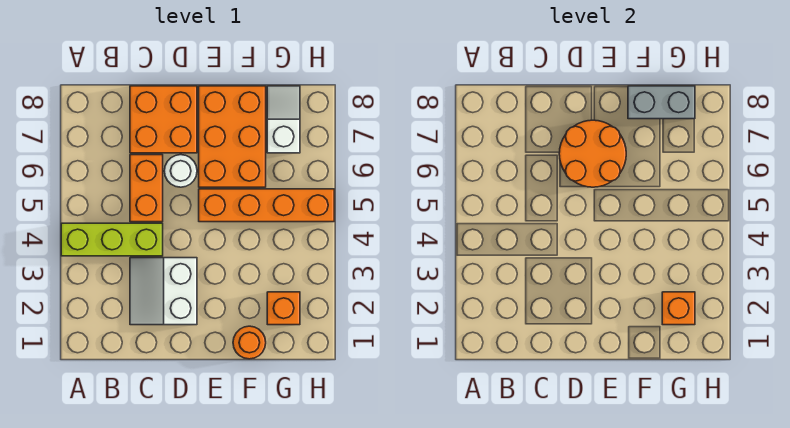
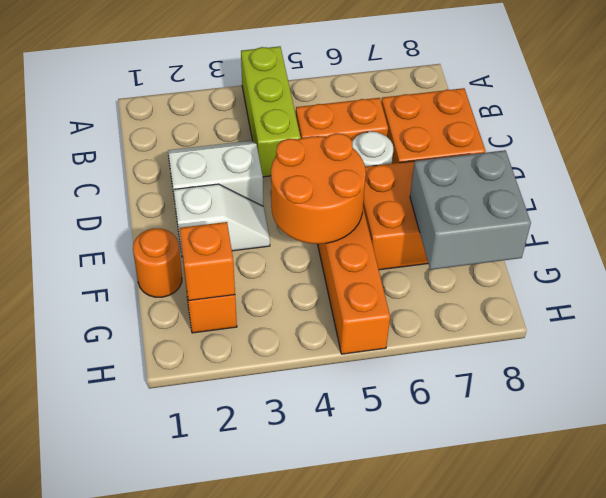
orange round brick D6:E7 level 2 -> orange round brick E4:F5 level 2
grey brick F8:G8 level 2 -> grey brick F7:G8 level 2
white slope G7:G8 level 1 top 7 -> white slope E2:E3 level 1 top 2

